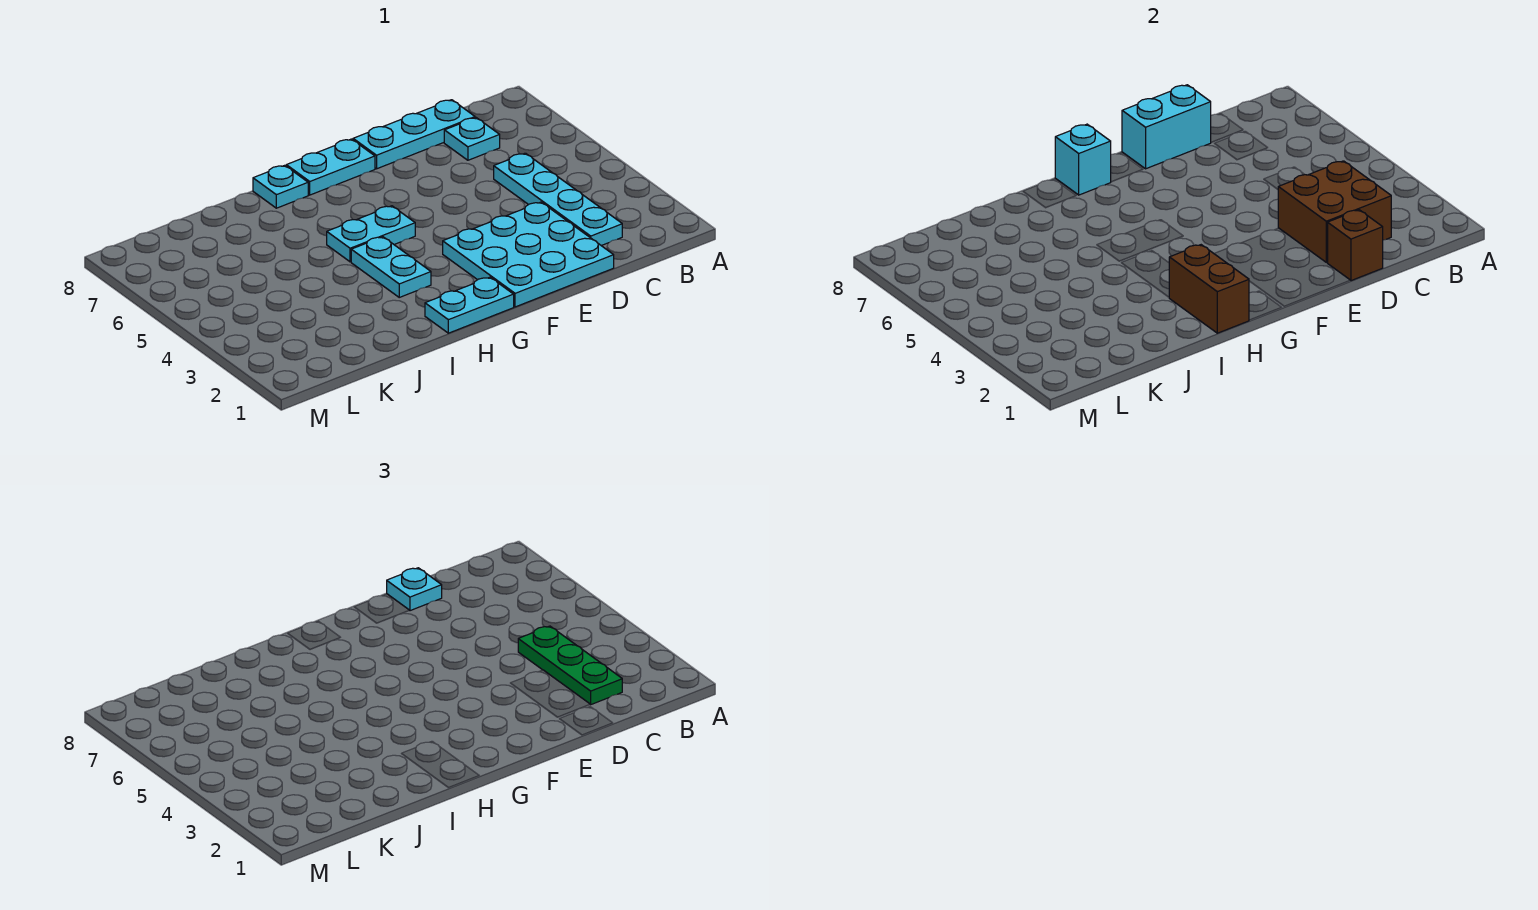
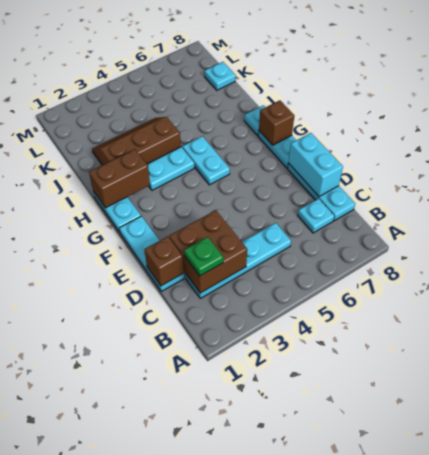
green plate C2:C4 level 3 -> green plate C2 level 3
cyan plate D1:F3 level 1 -> cyan plate D1:F1 level 1
cyan plate D8 level 3 -> cyan plate K8 level 1
cyan brick G8 level 2 -> brown brick G8 level 2
none -> brown slope I2:J4 level 1 top I

